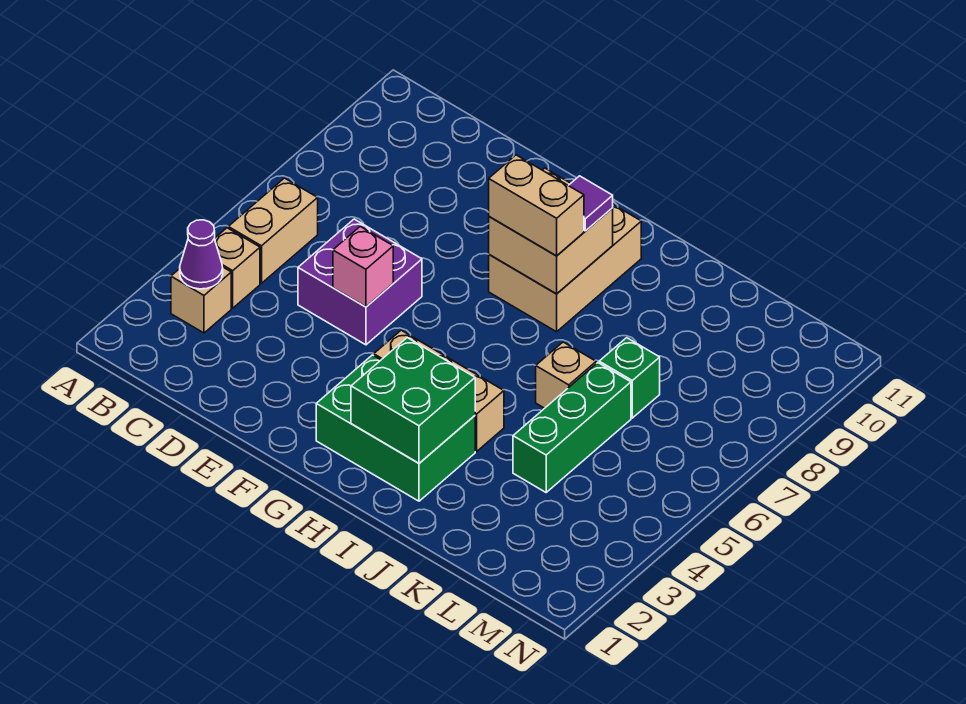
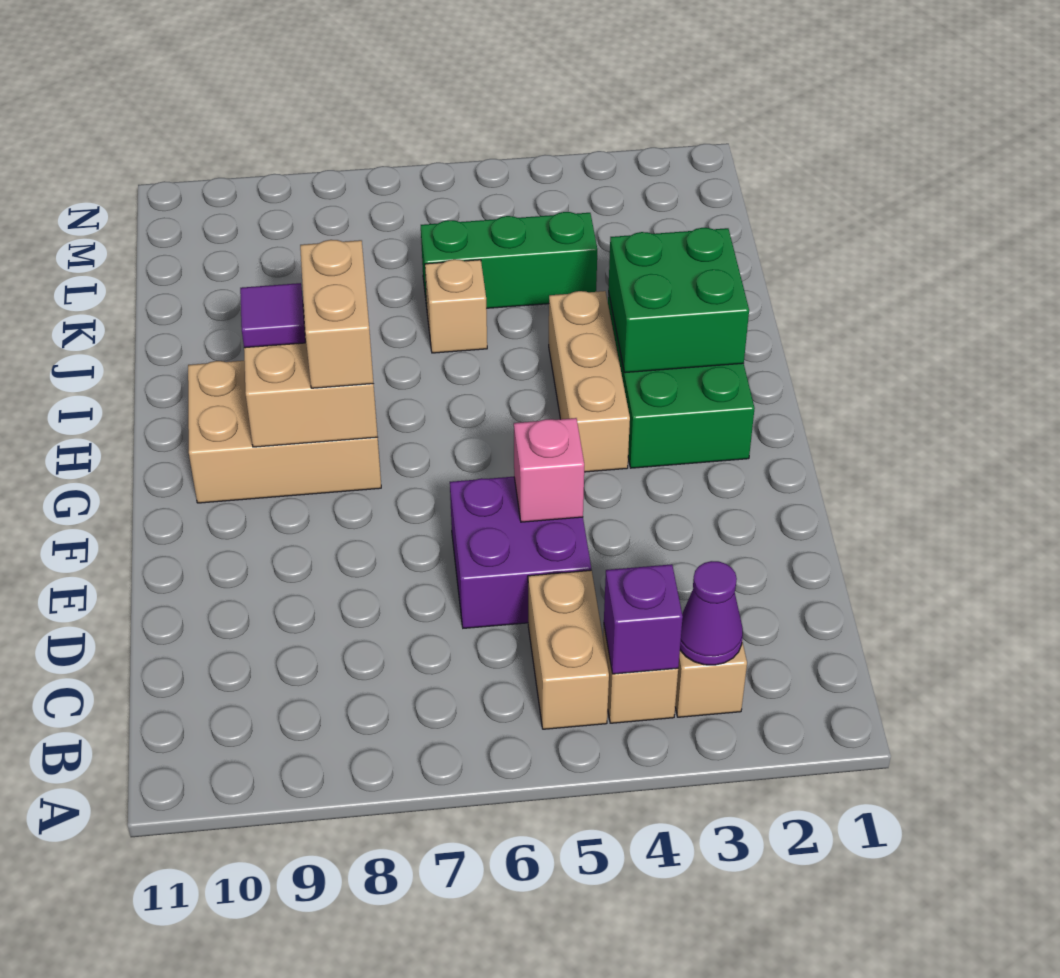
none -> purple brick B4 level 2
tan brick B5:B6 level 1 -> tan brick B5:C5 level 1
green brick K7 level 1 -> none

